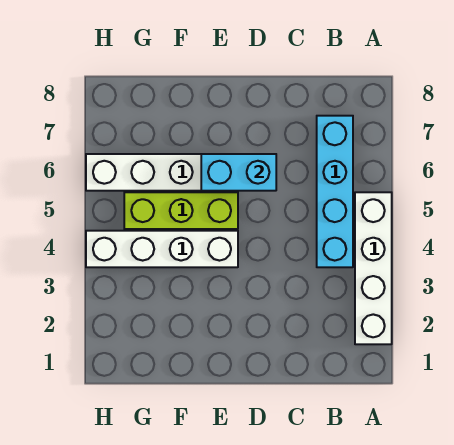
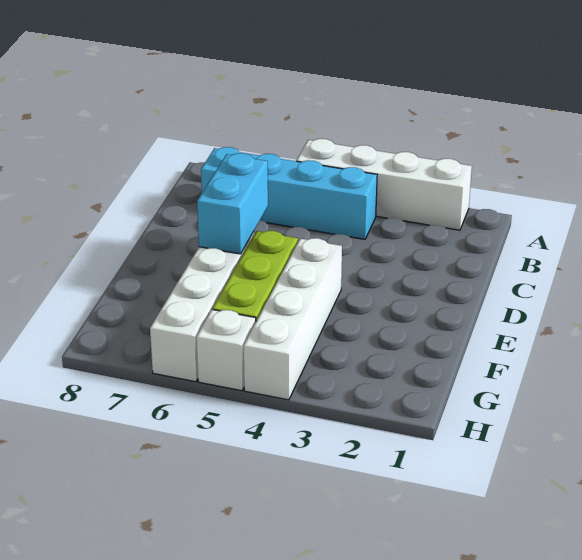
none -> white brick H5 level 1

